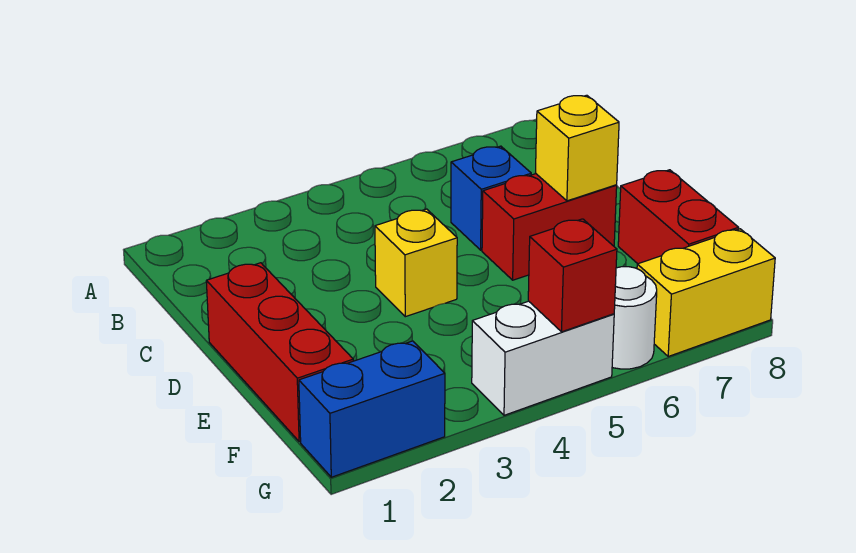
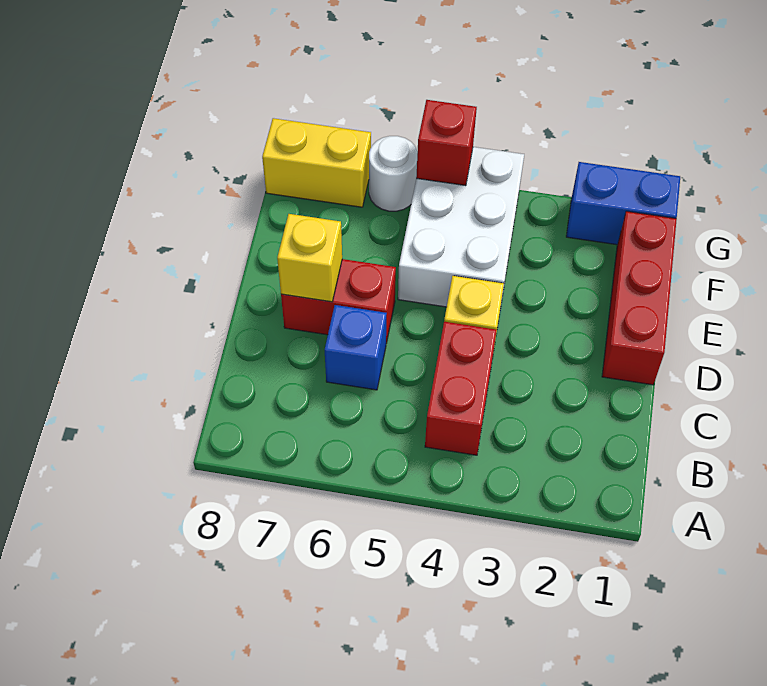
red brick E8:F8 level 1 -> red brick B4:C4 level 1
white brick G4:G5 level 1 -> white brick E4:G5 level 1

